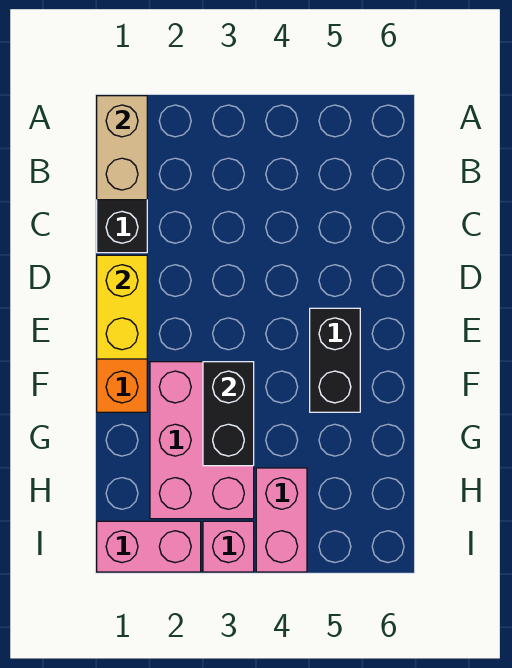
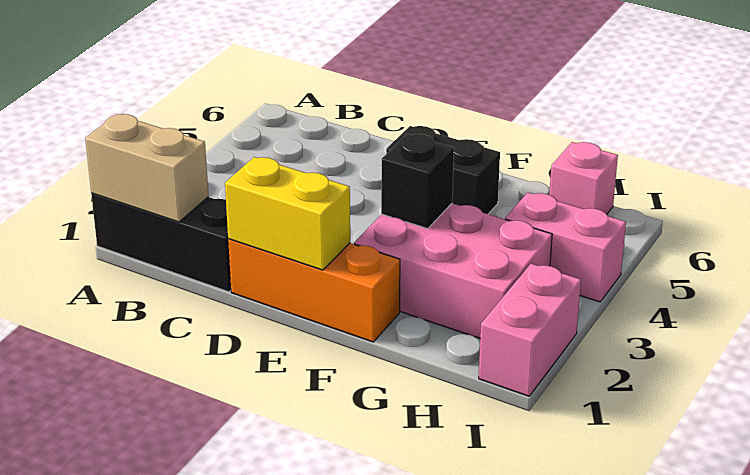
black brick F3:G3 level 2 -> black brick F3 level 2
pink brick I3 level 1 -> pink brick H6 level 1

